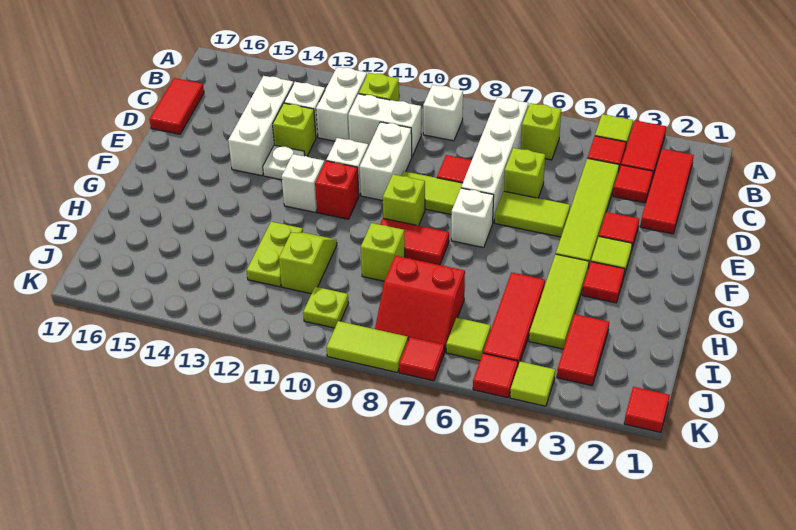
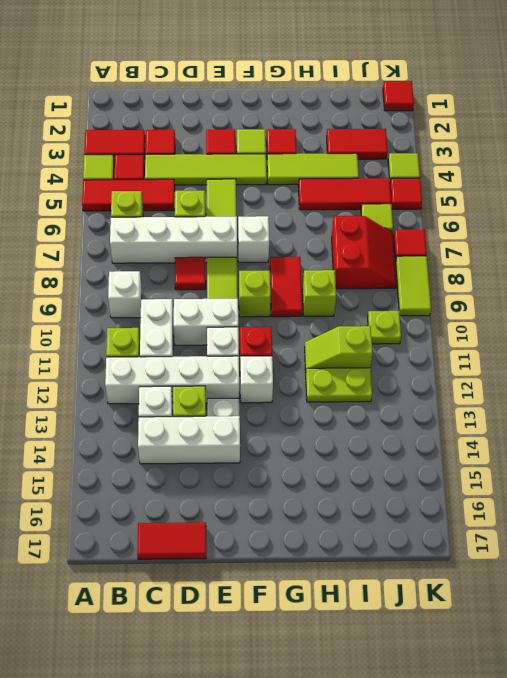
red tile B2:D2 level 1 -> red tile A5:C5 level 1
white brick B12:C12 level 1 -> white brick B12:E12 level 1

